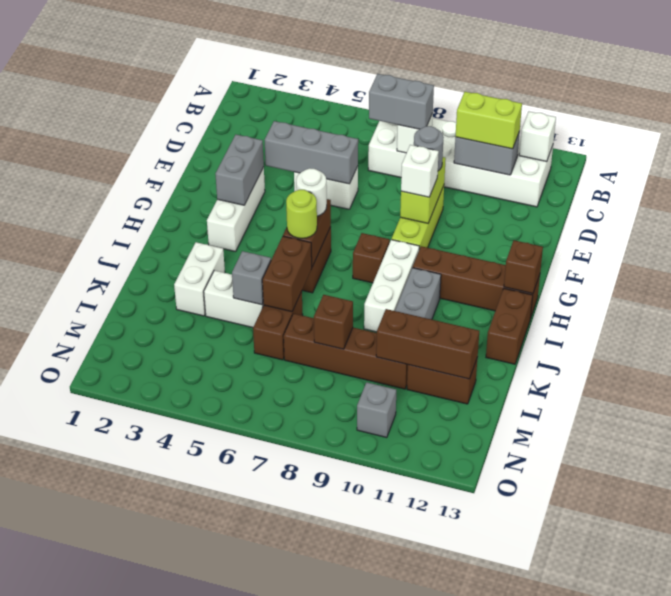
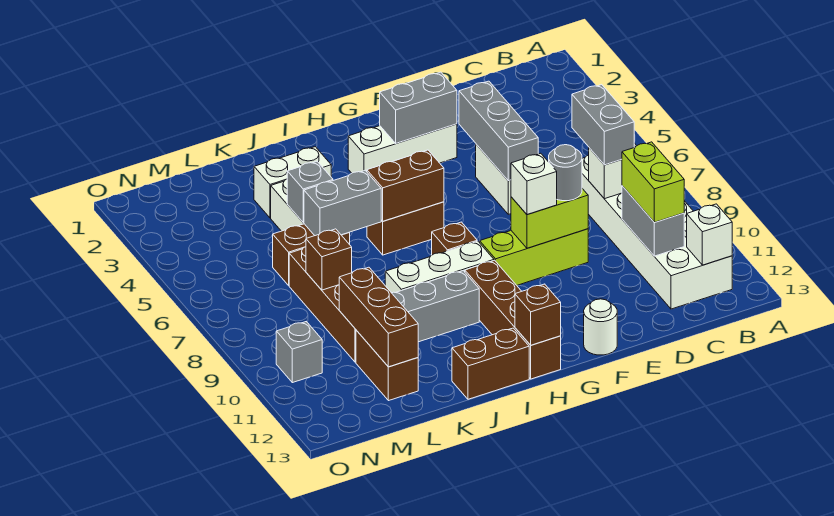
white round brick H6 level 3 -> white round brick F13 level 1
lime round brick I6 level 3 -> none
brown brick J6:K6 level 2 -> grey brick J6:K6 level 2

